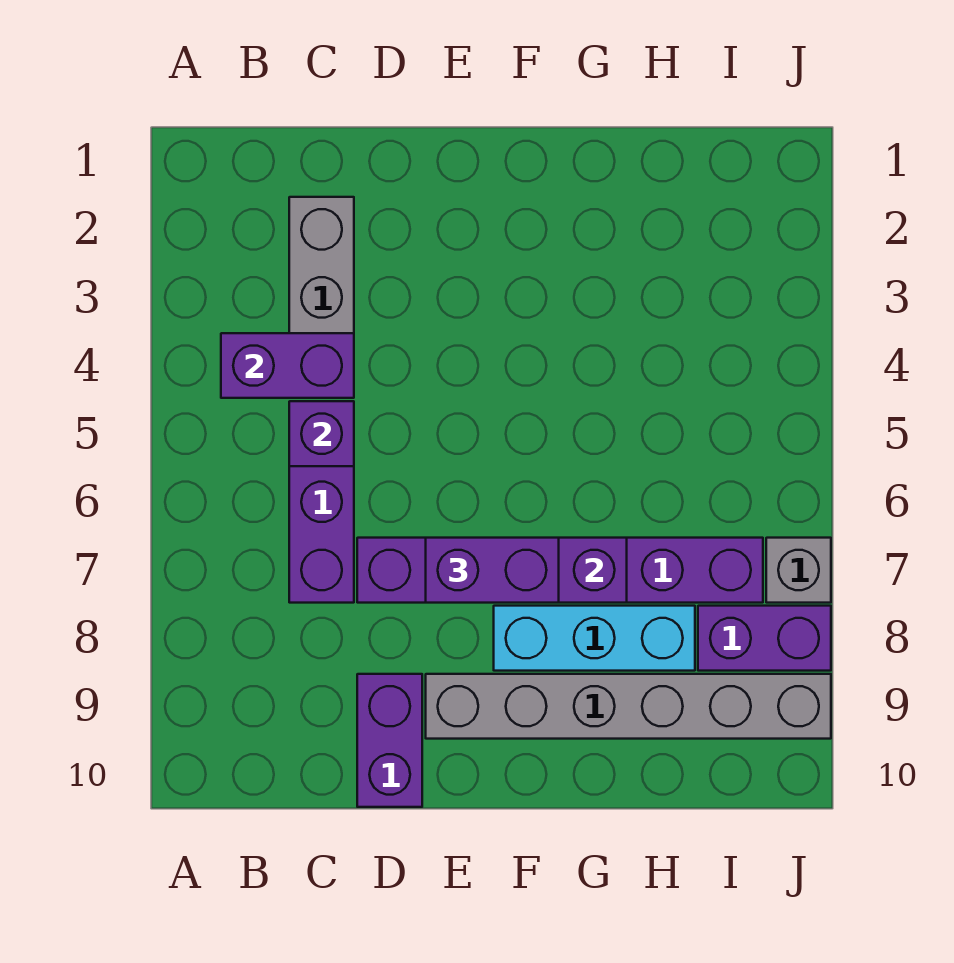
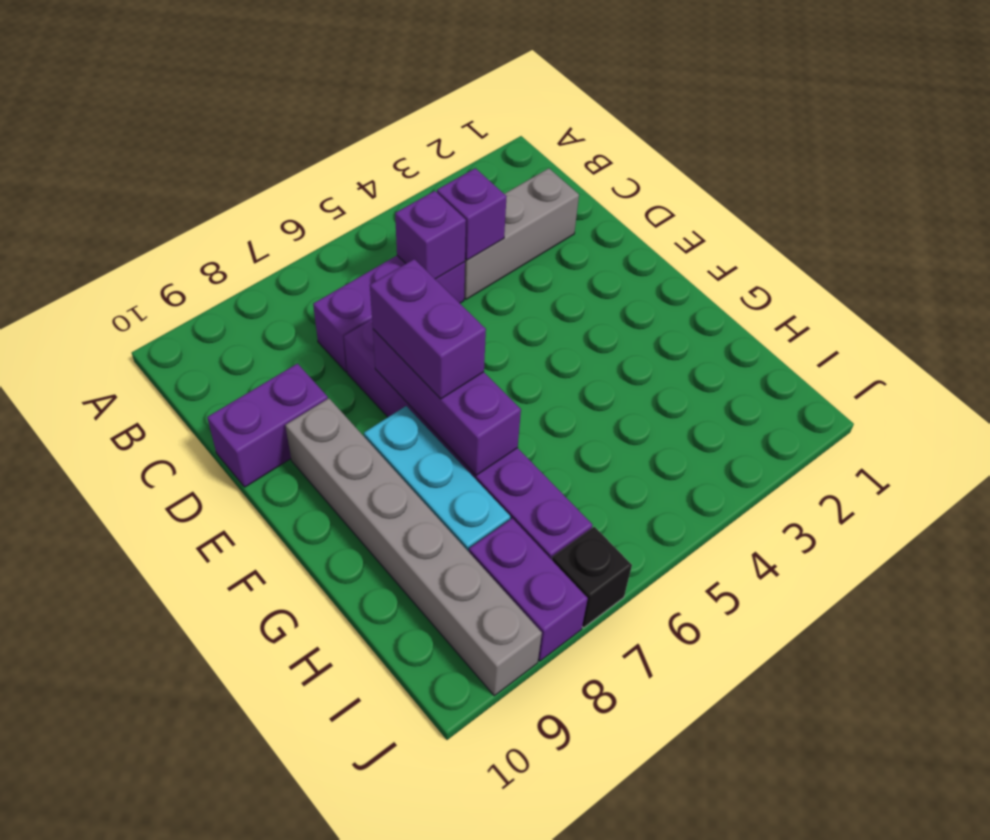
purple brick B4:C4 level 2 -> purple brick C4 level 2
grey brick J7 level 1 -> black brick J7 level 1

